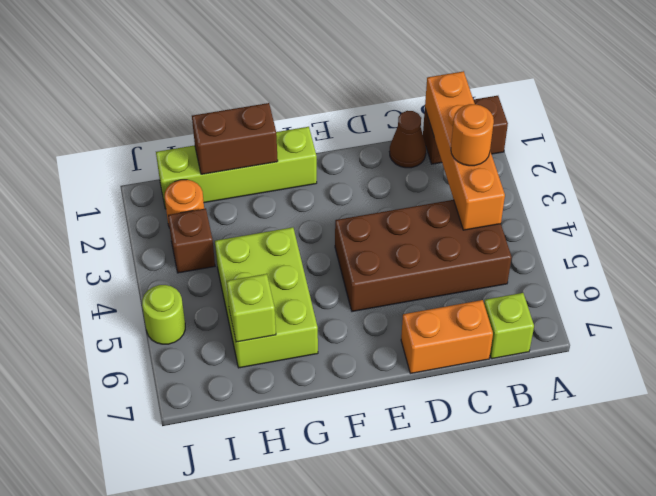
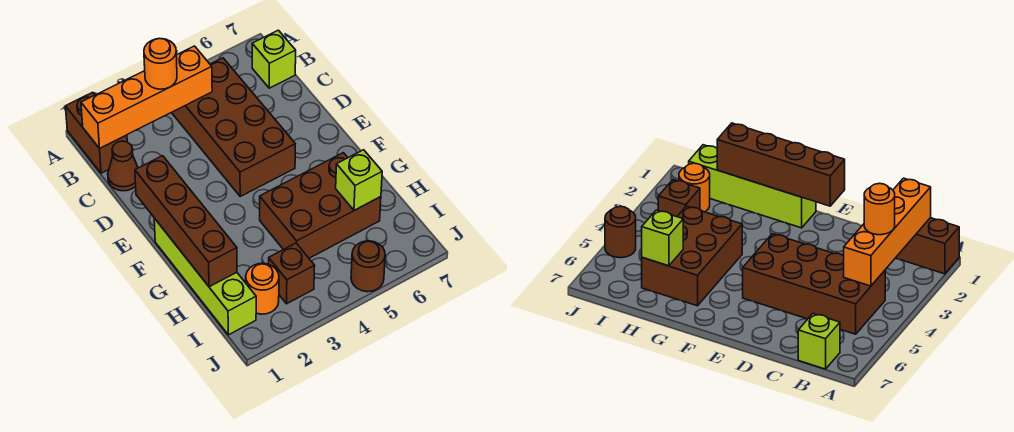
orange brick C7:D7 level 1 -> none
brown brick G1:H1 level 2 -> brown brick E1:H1 level 2
lime brick G4:H6 level 1 -> brown brick G4:H6 level 1
lime round brick J5 level 1 -> brown round brick J5 level 1

